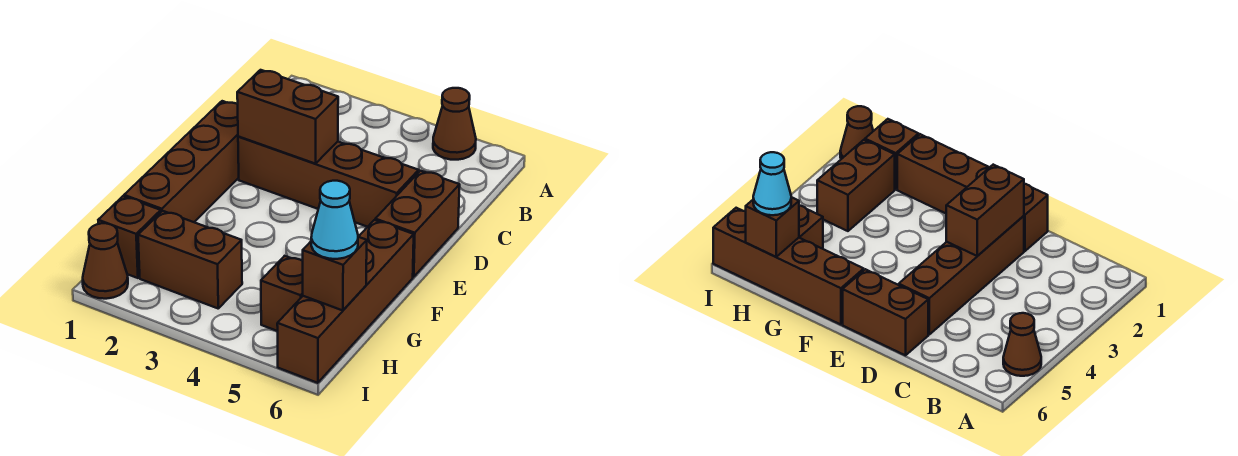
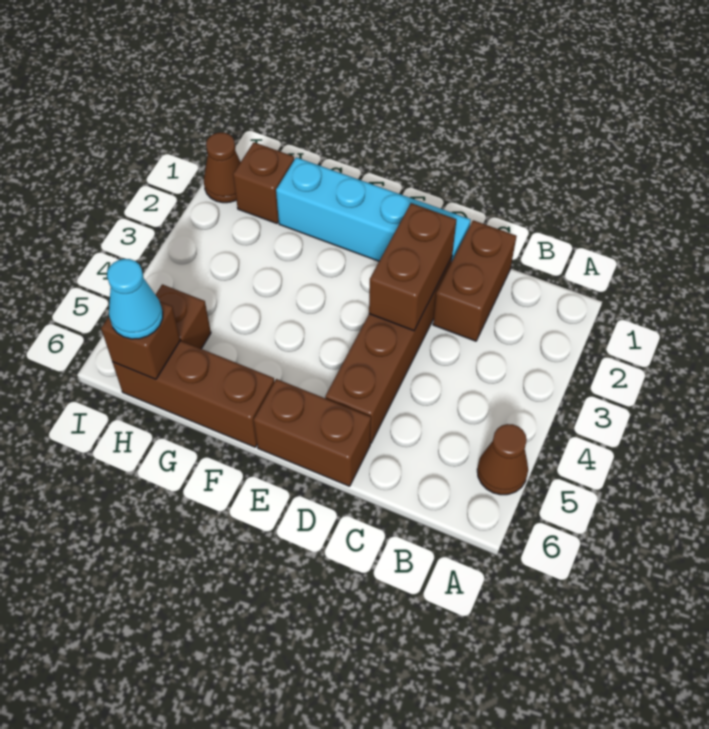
brown brick D1:G1 level 1 -> cyan brick D1:G1 level 1
brown brick F6:I6 level 1 -> brown brick F6:H6 level 1
brown brick H2:H3 level 1 -> brown brick C1:C2 level 1

